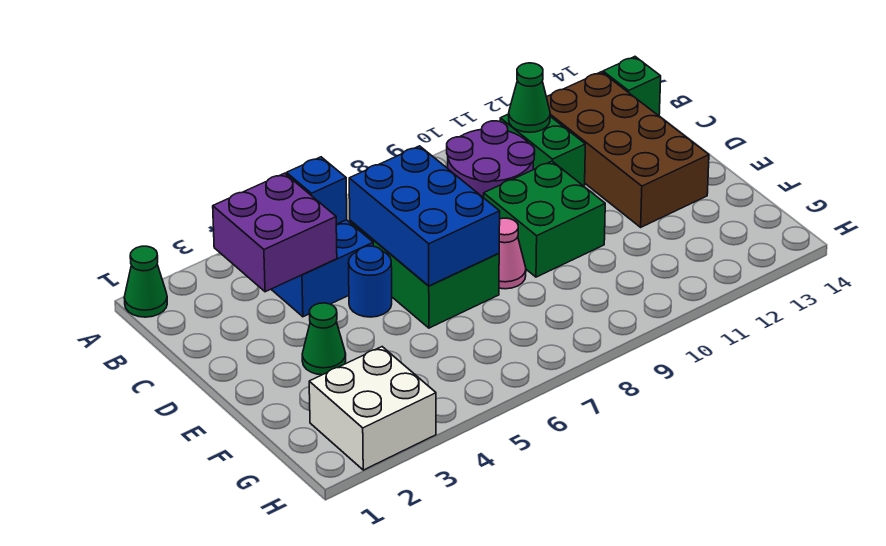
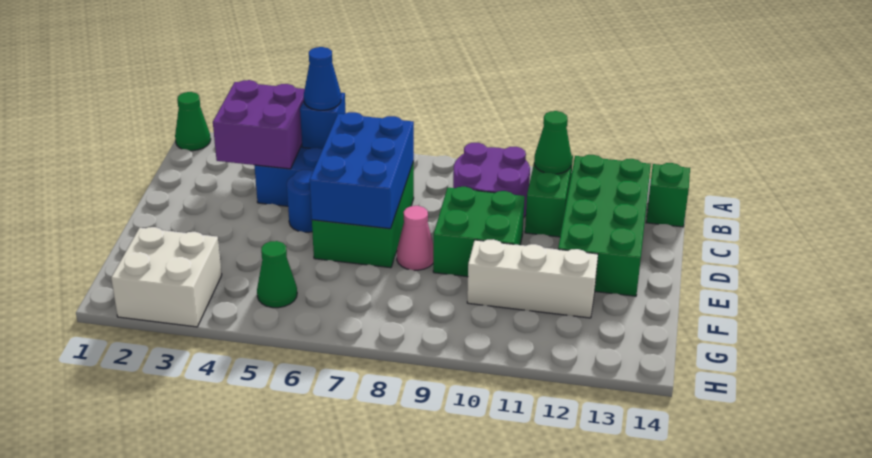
none -> blue cone B5 level 3
brown brick B12:E13 level 1 -> green brick B12:E13 level 1
green cone E3 level 1 -> green cone G5 level 1
none -> white brick F10:F12 level 1

